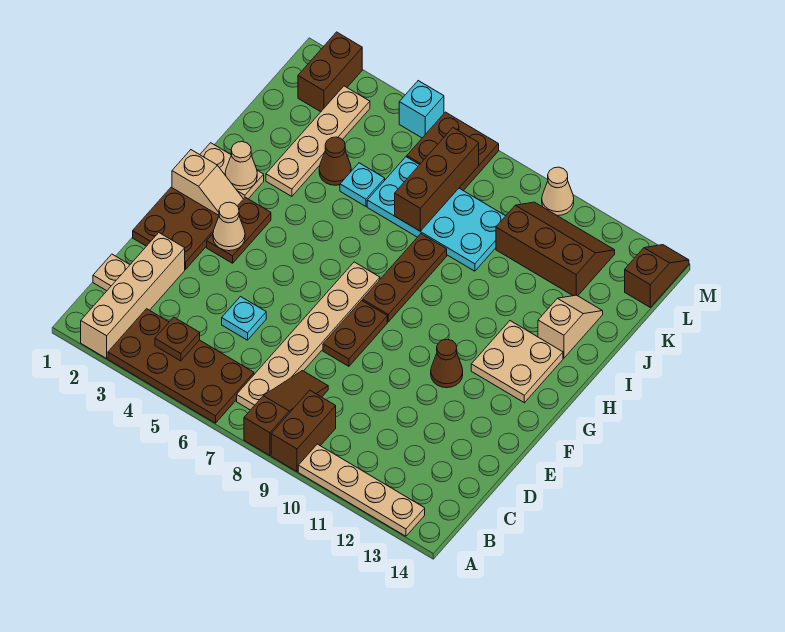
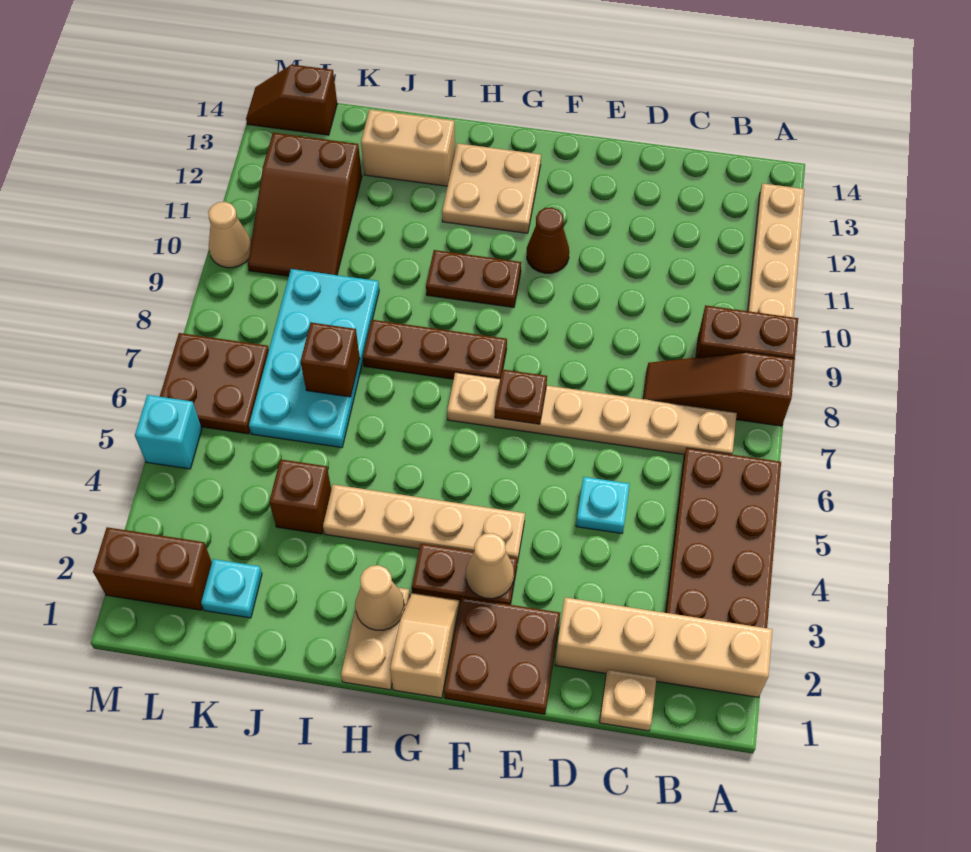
brown plate B4 level 2 -> brown plate F7 level 2
brown plate E8:F8 level 1 -> brown plate G10:H10 level 1
tan plate I3:L3 level 1 -> tan plate F4:I4 level 1
tan slope I13:J13 level 1 top I -> tan brick I13:J13 level 1
brown cone J4 level 1 -> brown brick J4 level 1
cyan plate J5 level 1 -> cyan plate K2 level 1
brown brick J7:L7 level 2 -> brown brick J7 level 2
brown slope K10:L12 level 1 top K -> brown slope K10:L12 level 1 top 12

